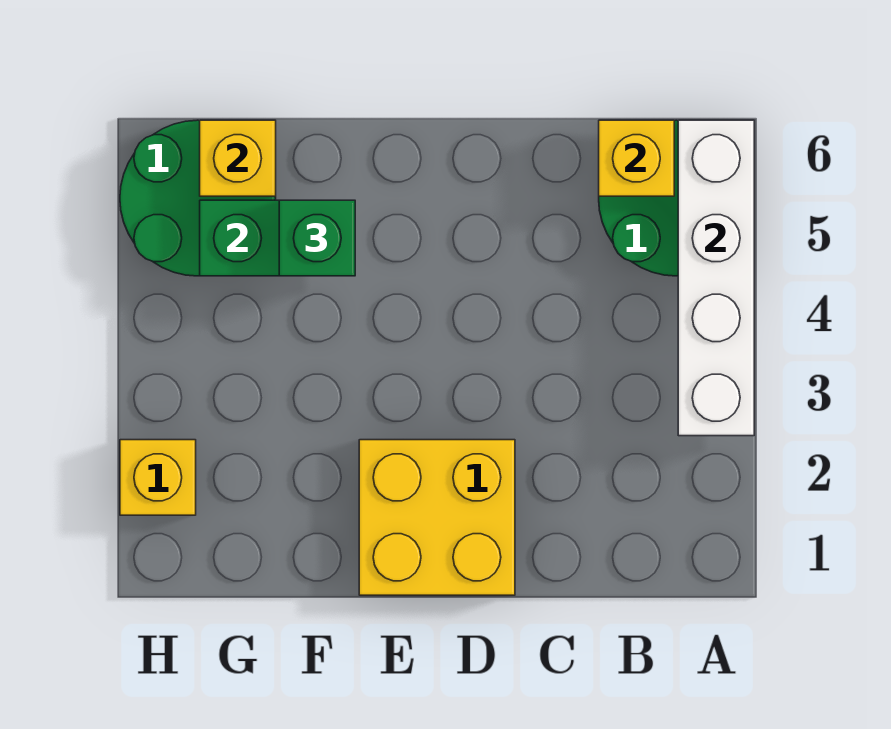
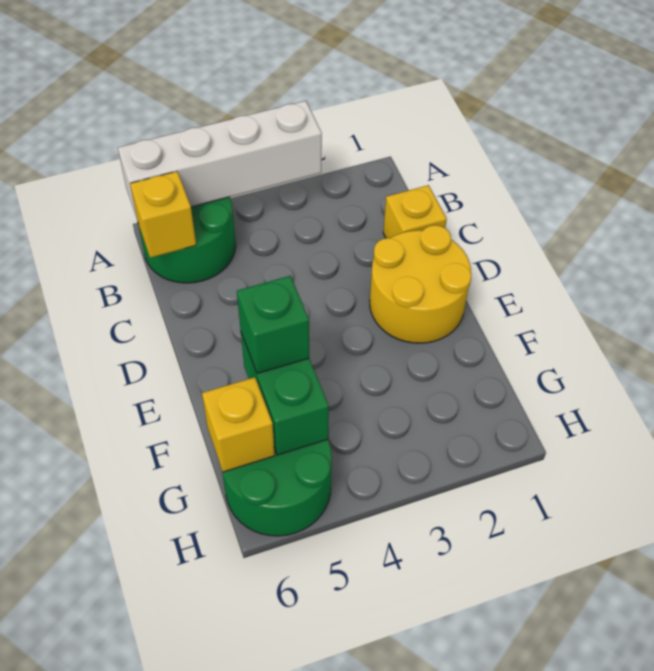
yellow brick D1:E2 level 1 -> yellow round brick D1:E2 level 1
yellow brick H2 level 1 -> yellow brick C1 level 1

